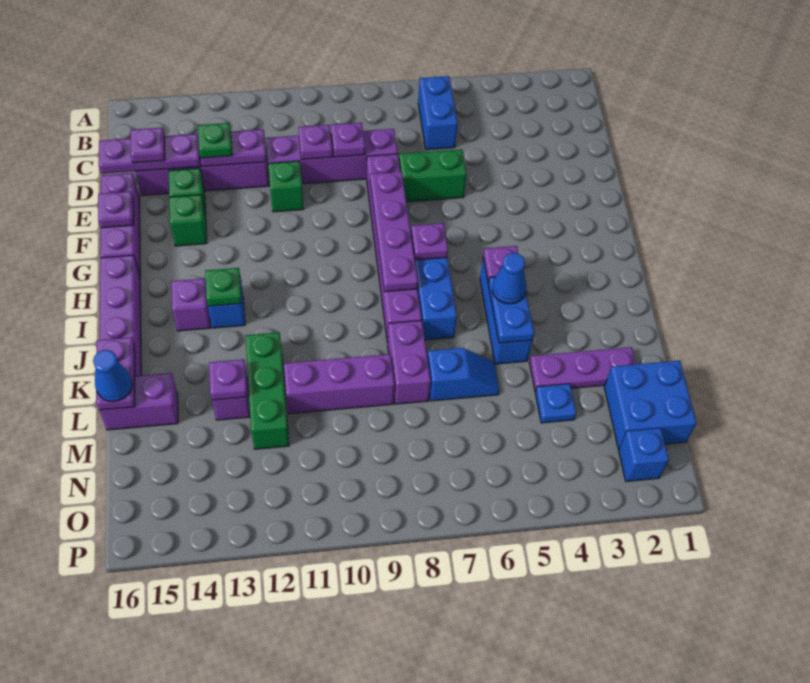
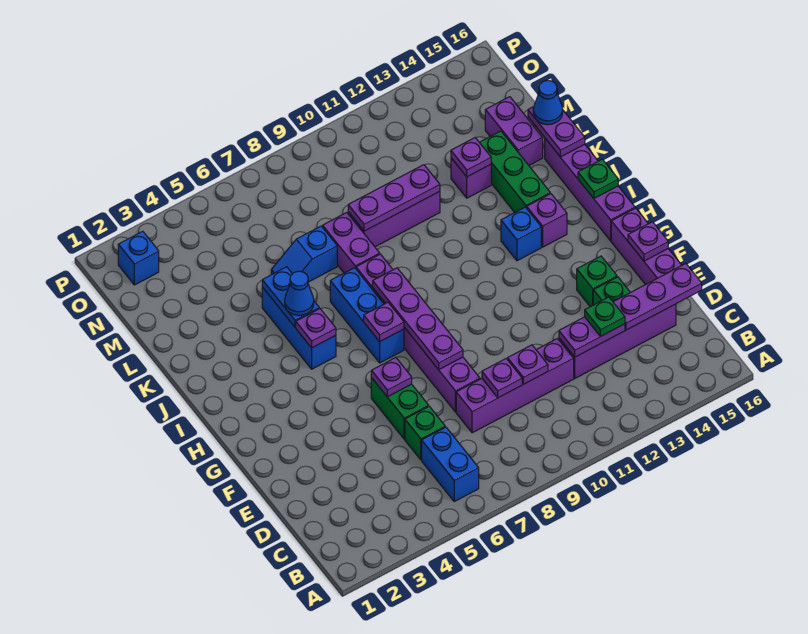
purple plate D15 level 3 -> purple plate F6 level 2
green brick E6:E7 level 1 -> green brick E6:F6 level 1
green brick E11 level 1 -> green brick D6 level 1
green plate I13 level 2 -> green plate I16 level 2
green brick K12:M12 level 1 -> green brick J14:L14 level 1
purple plate L2:L4 level 1 -> purple plate L9:L11 level 2
purple brick L15:L16 level 1 -> purple brick L15:M15 level 1
blue brick M1:N2 level 1 -> none
blue plate M4 level 1 -> none

